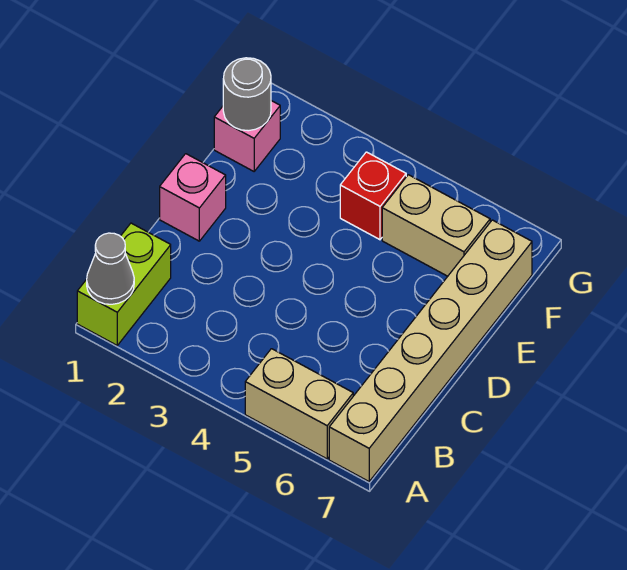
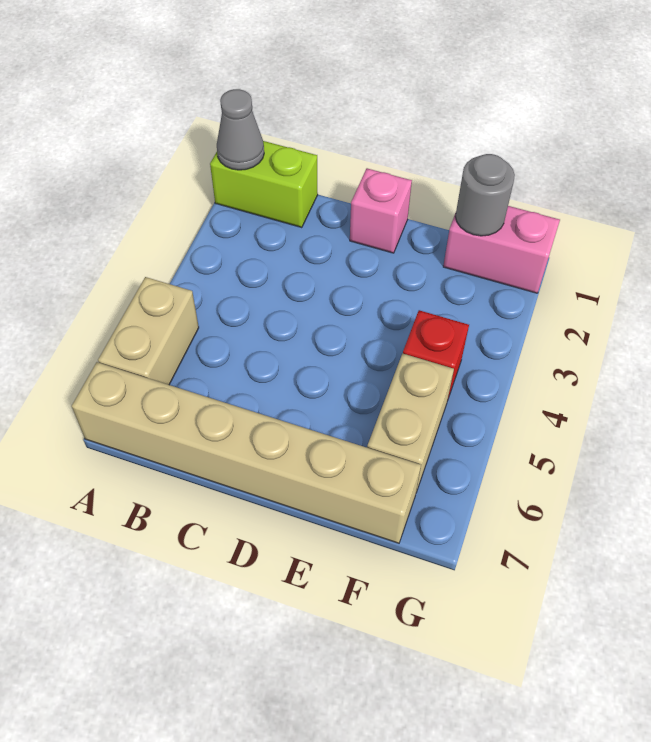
pink brick F1 level 1 -> pink brick F1:G1 level 1

